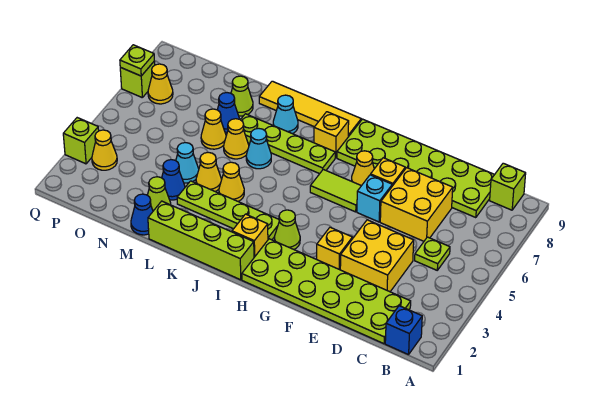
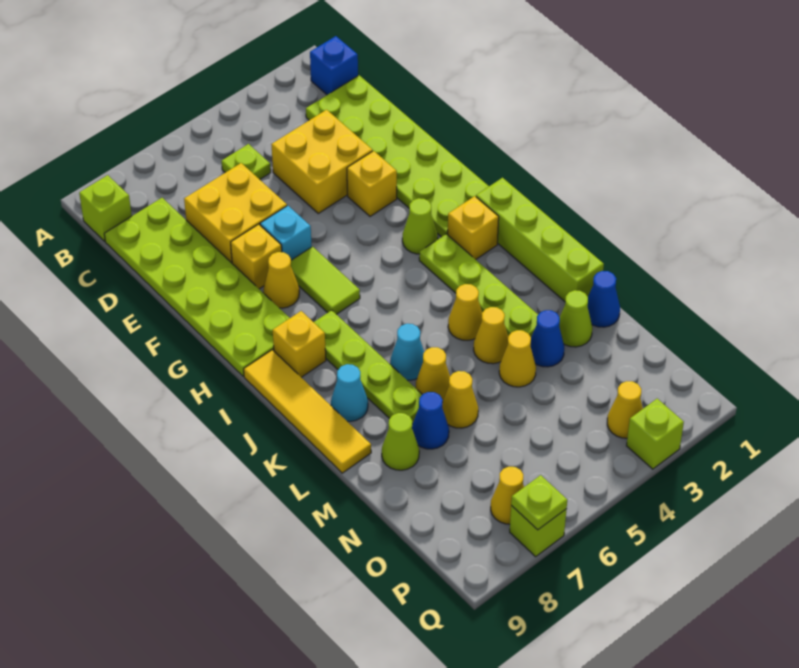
cyan cone M4 level 1 -> yellow cone M4 level 1

